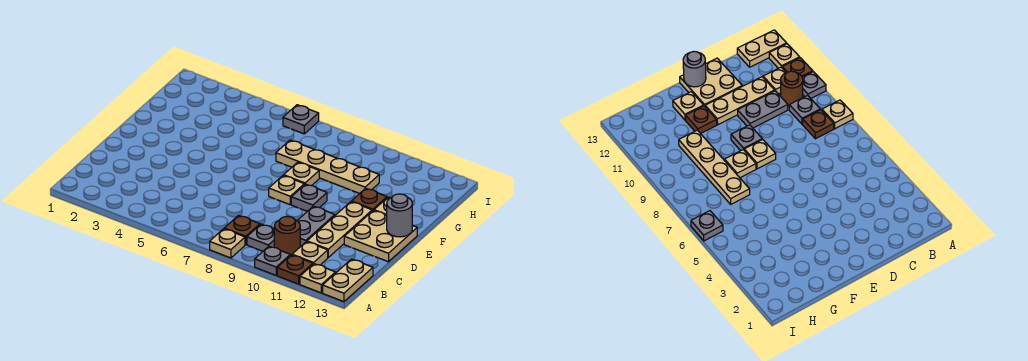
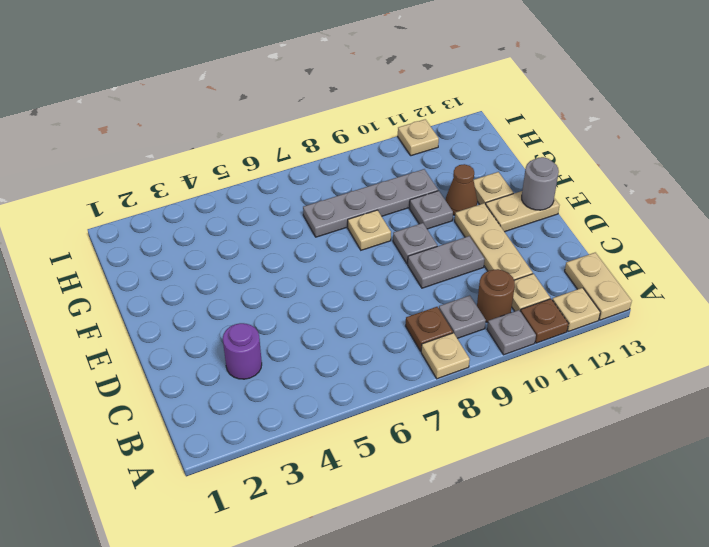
none -> purple round brick C3 level 1
grey plate C10:D10 level 1 -> grey plate D9:D10 level 1
tan plate D12:E13 level 1 -> tan plate E12:E13 level 1
tan plate E8 level 1 -> tan plate I11 level 1
brown plate F11 level 1 -> brown cone F11 level 1
tan plate G7:G10 level 1 -> grey plate G7:G10 level 1
grey plate I6 level 1 -> grey plate F10 level 1

